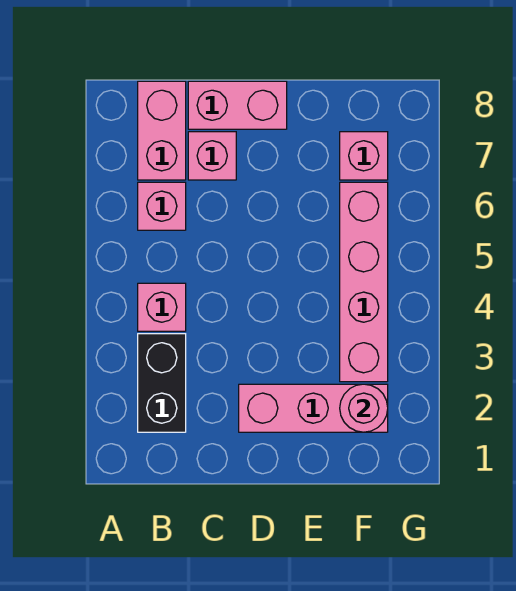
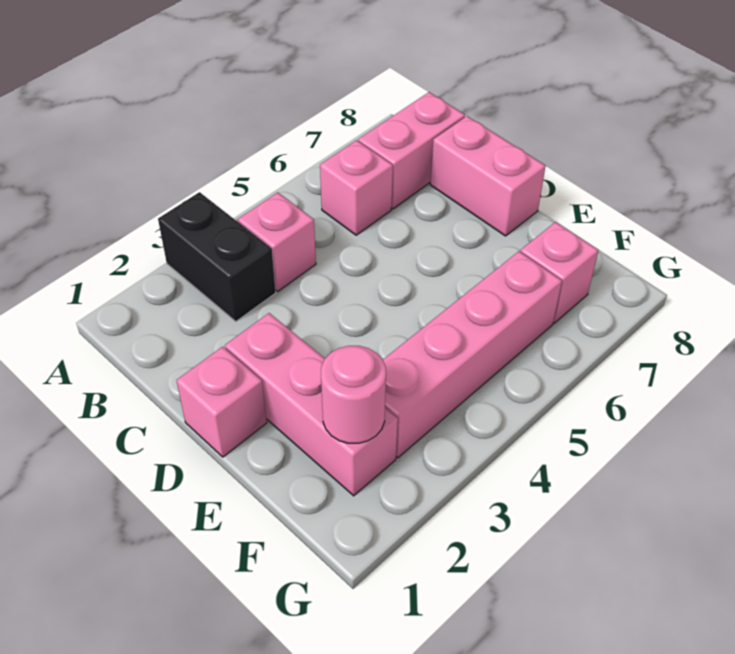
black brick B2:B3 level 1 -> black brick A3:B3 level 1
pink brick C7 level 1 -> pink brick D1 level 1

